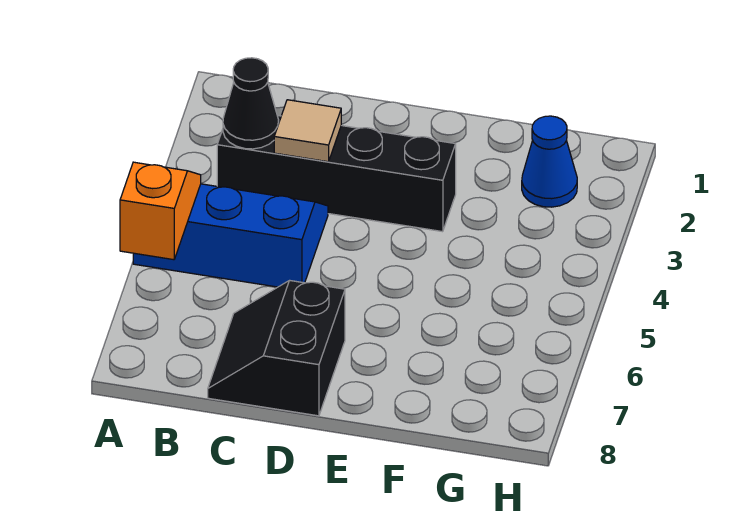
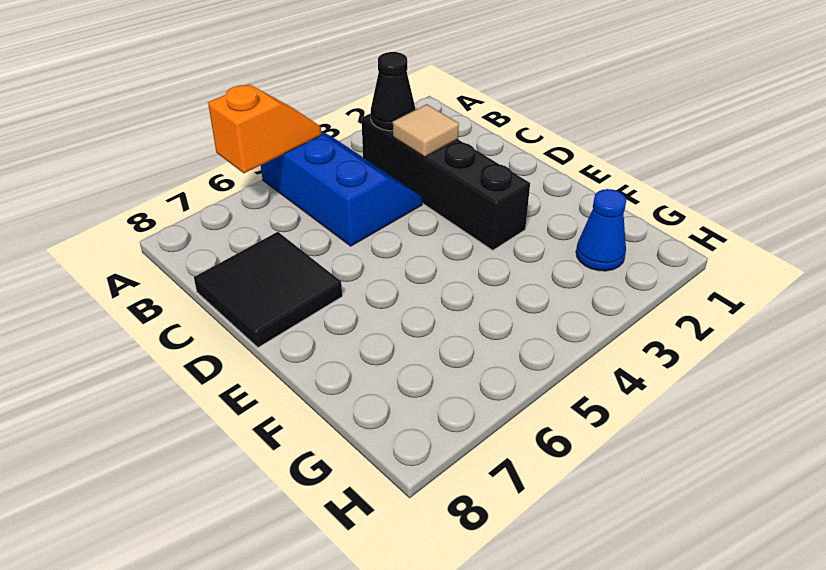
black slope C7:D8 level 1 top D -> black tile C7:D8 level 1

